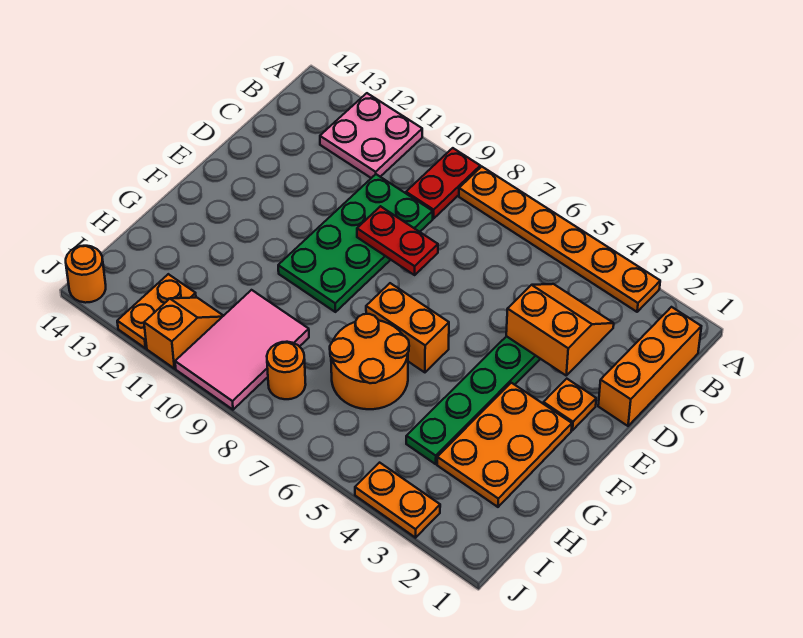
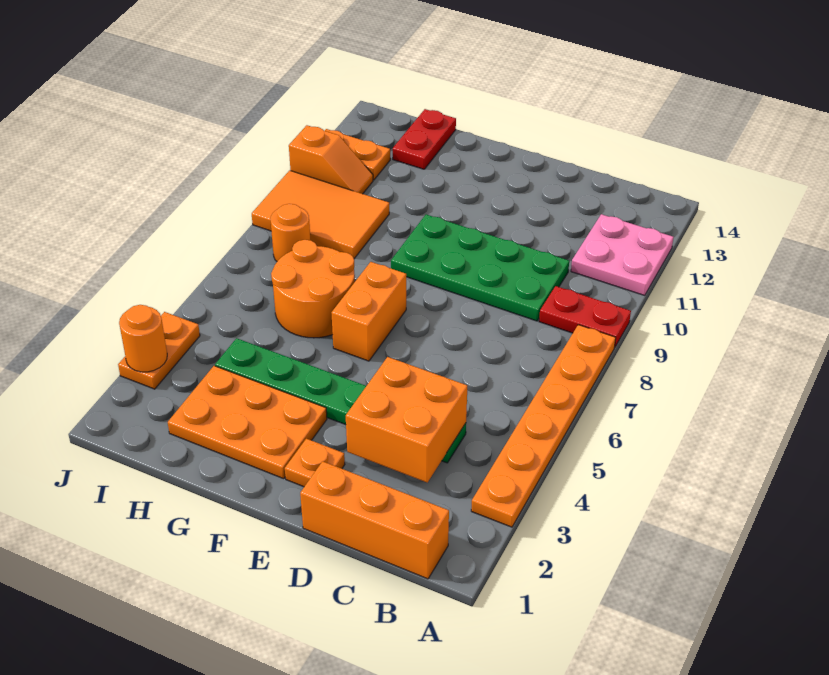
orange slope C3:D4 level 2 top D -> orange brick C3:D4 level 2
red plate D8:D9 level 2 -> red plate H13:H14 level 1
pink tile H9:J10 level 1 -> orange tile H9:J10 level 1
orange round brick J14 level 1 -> orange round brick J3 level 2

